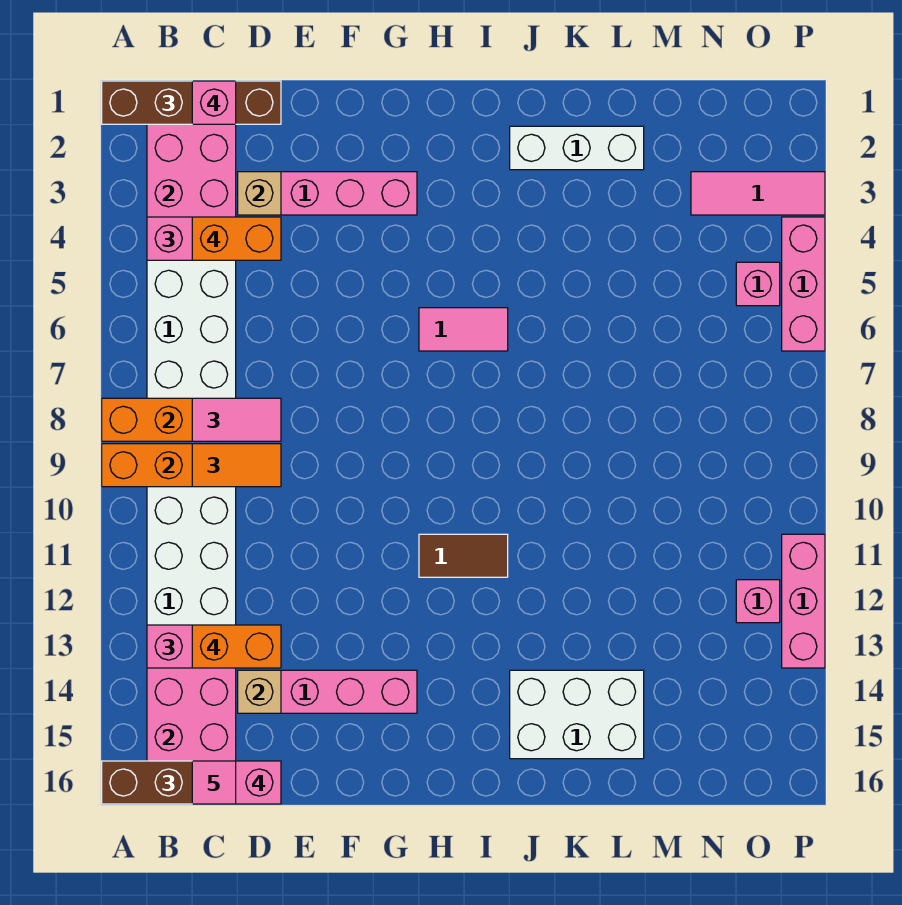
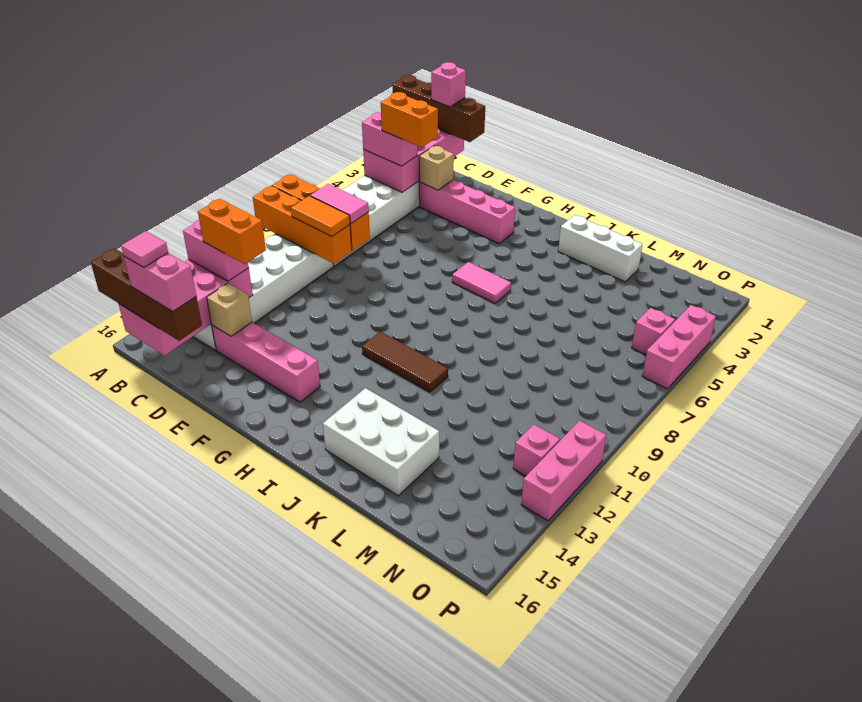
brown tile H11:I11 level 1 -> brown tile H11:J11 level 1
pink tile N3:P3 level 1 -> none

